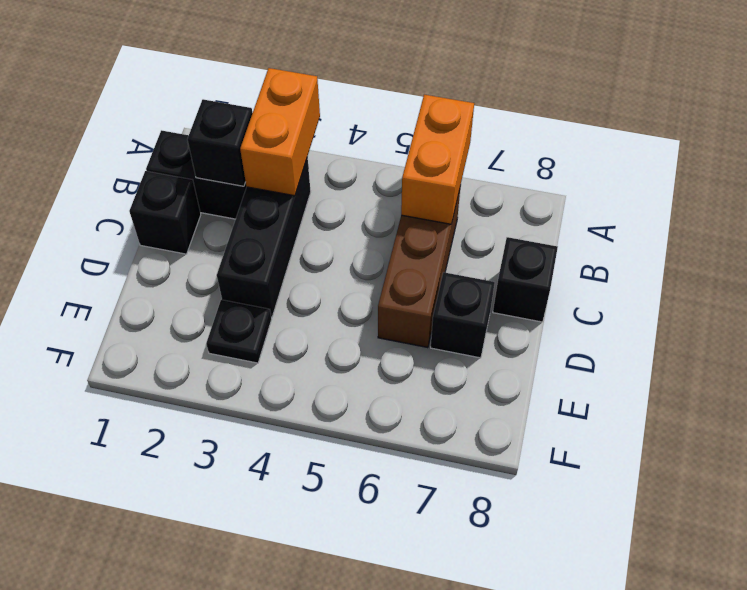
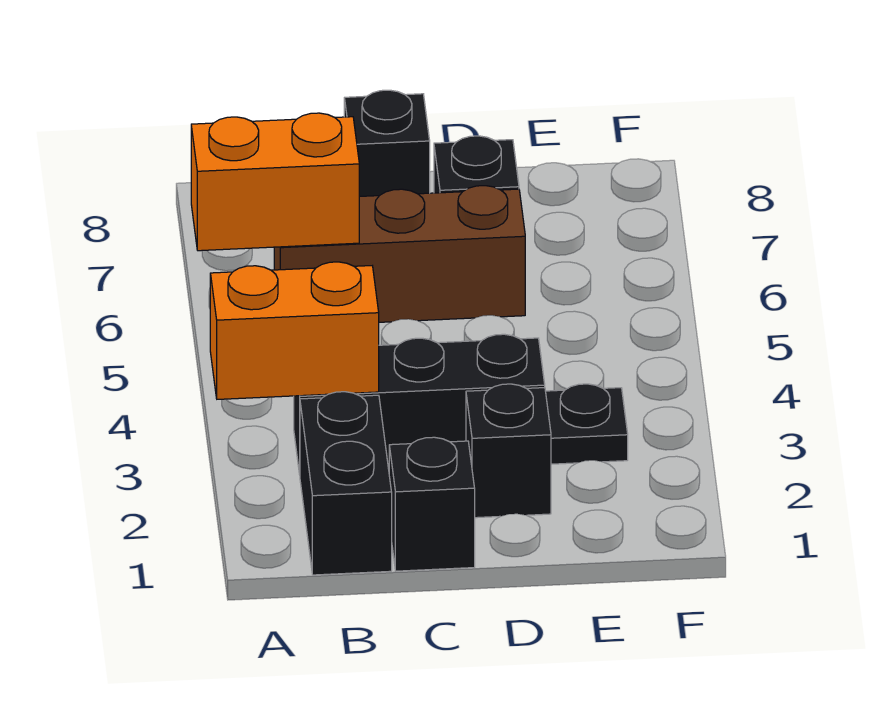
black brick B2 level 2 -> black brick D2 level 1

